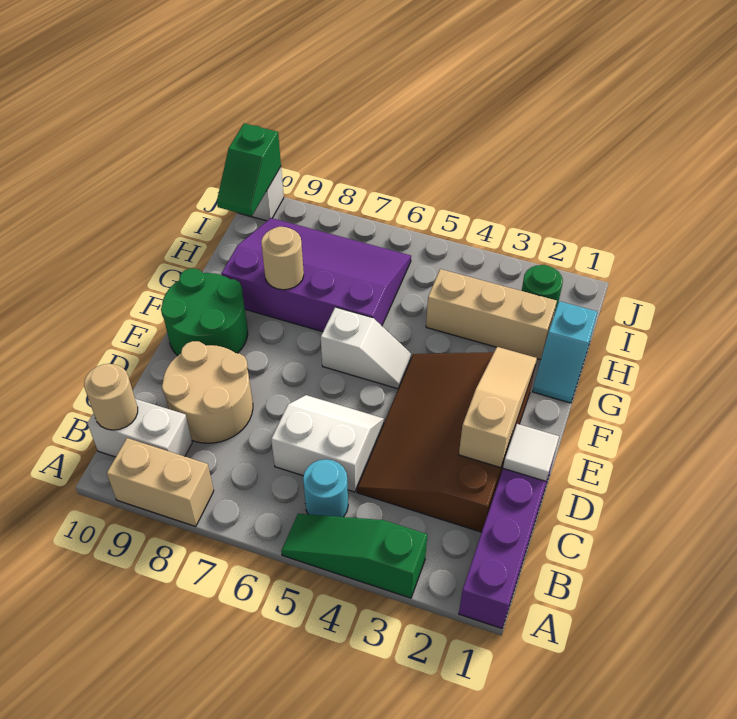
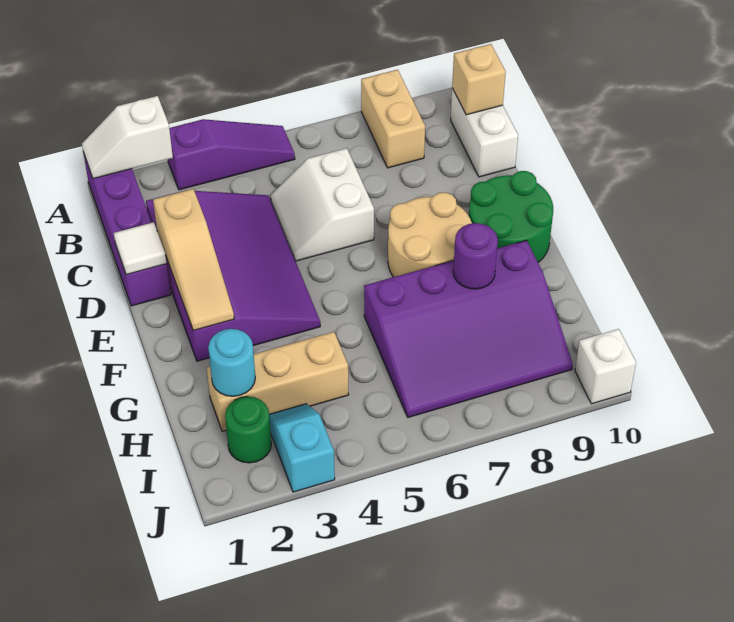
green slope A3:A5 level 1 top 3 -> purple slope A3:A5 level 1 top 3
tan brick A8:A9 level 1 -> tan brick A8:B8 level 1
cyan round brick B5 level 1 -> cyan round brick H2 level 2
white brick B9:B10 level 1 -> white brick B10:C10 level 1
tan round brick B10 level 2 -> tan brick B10 level 2
brown slope C2:F4 level 1 top 2 -> purple slope C2:F4 level 1 top 2
white slope C5:D6 level 1 top C -> white slope C5:D6 level 1 top 6
tan round brick C8:D9 level 1 -> tan round brick E7:F8 level 1
white slope F5:F6 level 1 top 6 -> white slope A1:A2 level 2 top 2
cyan slope G1:H1 level 1 top H -> cyan slope I3:J3 level 1 top J
tan round brick G8 level 2 -> purple round brick G8 level 2
green slope I10:J10 level 2 top J -> none

